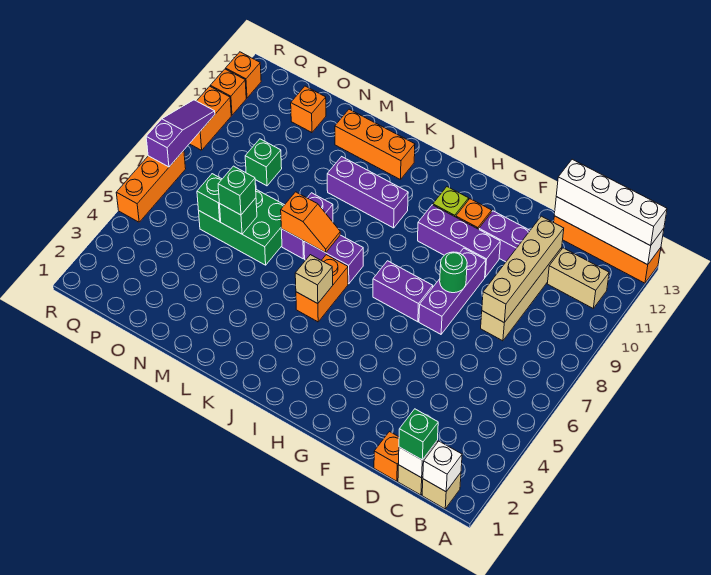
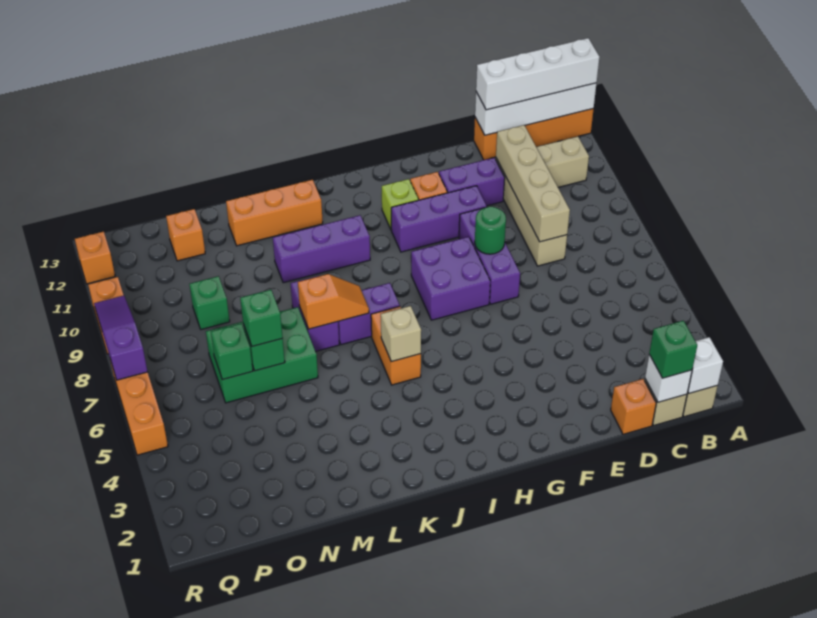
purple brick G7:H7 level 1 -> purple brick G7:H8 level 1
orange brick R11 level 1 -> none

